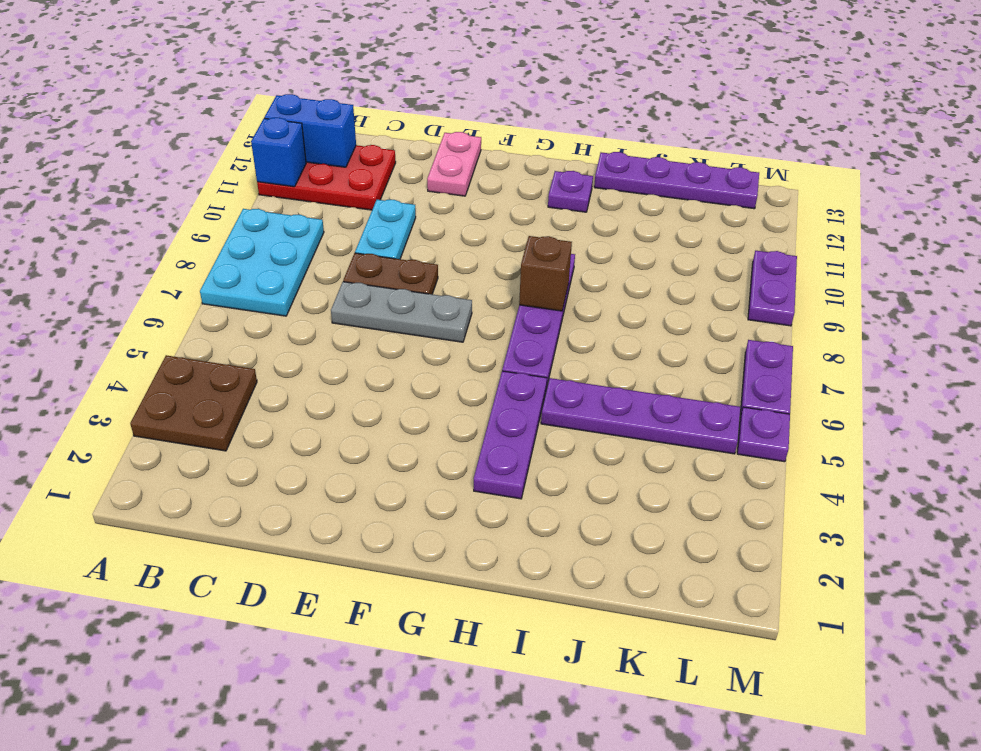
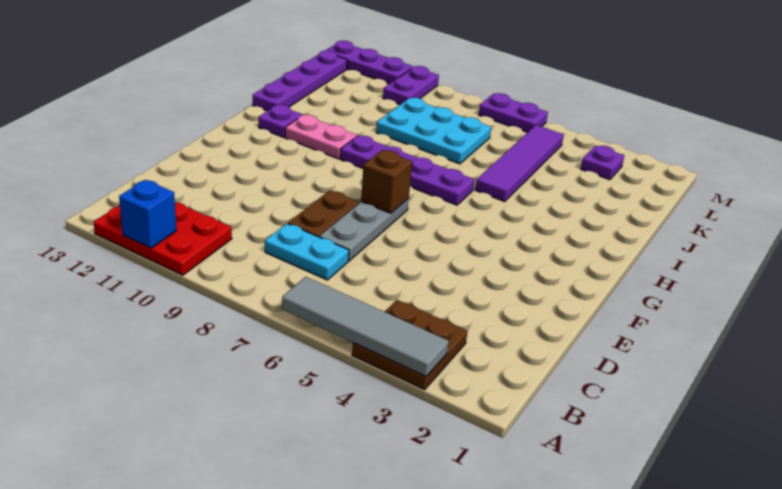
none -> grey tile A3:A6 level 2
cyan plate A7:B9 level 1 -> cyan plate J7:K9 level 1
red plate A11:C12 level 1 -> red plate A10:B12 level 1
blue brick A12:B12 level 2 -> none
cyan plate D9:D10 level 1 -> cyan plate C7:C8 level 1
pink plate E12:E13 level 1 -> pink plate H10:H11 level 1
purple plate H3:H5 level 1 -> purple plate M11:M13 level 1
brown brick H8 level 2 -> brown brick F7 level 2
purple plate I5:L5 level 1 -> purple tile I5:L5 level 1
purple plate M5 level 1 -> purple plate L3 level 1
purple plate M9:M10 level 1 -> purple plate L10:M10 level 1

